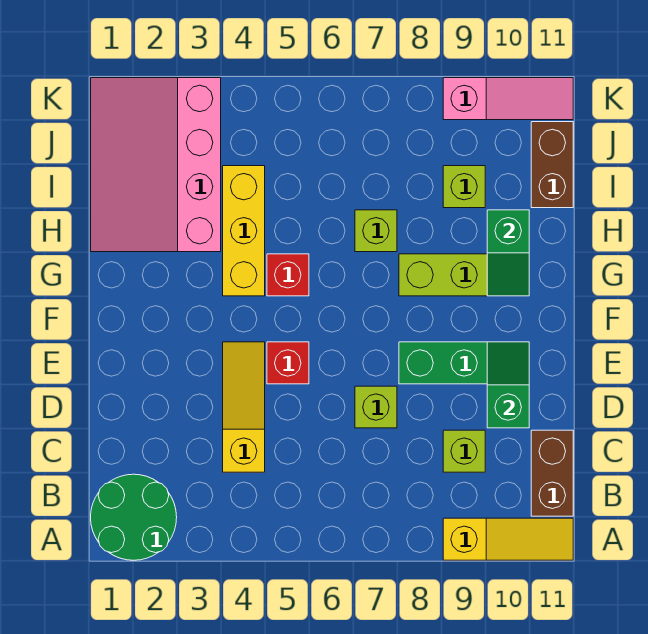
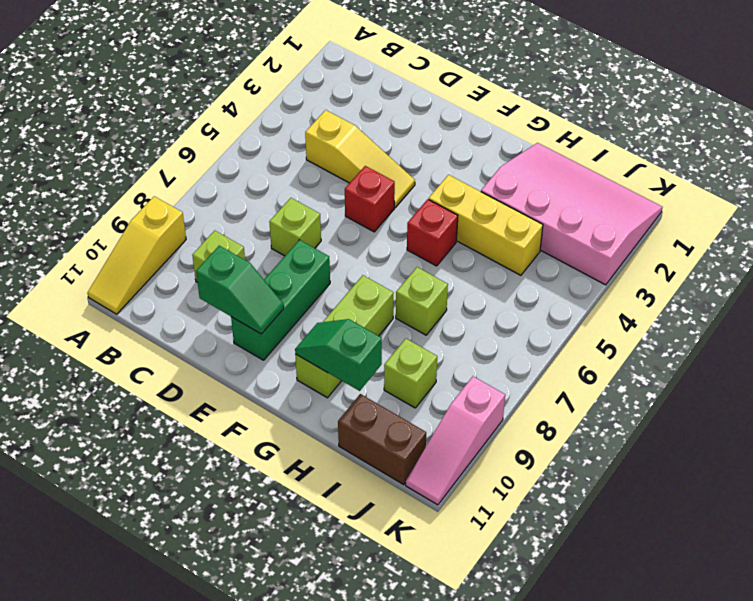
green round brick A1:B2 level 1 -> none
brown brick B11:C11 level 1 -> none

